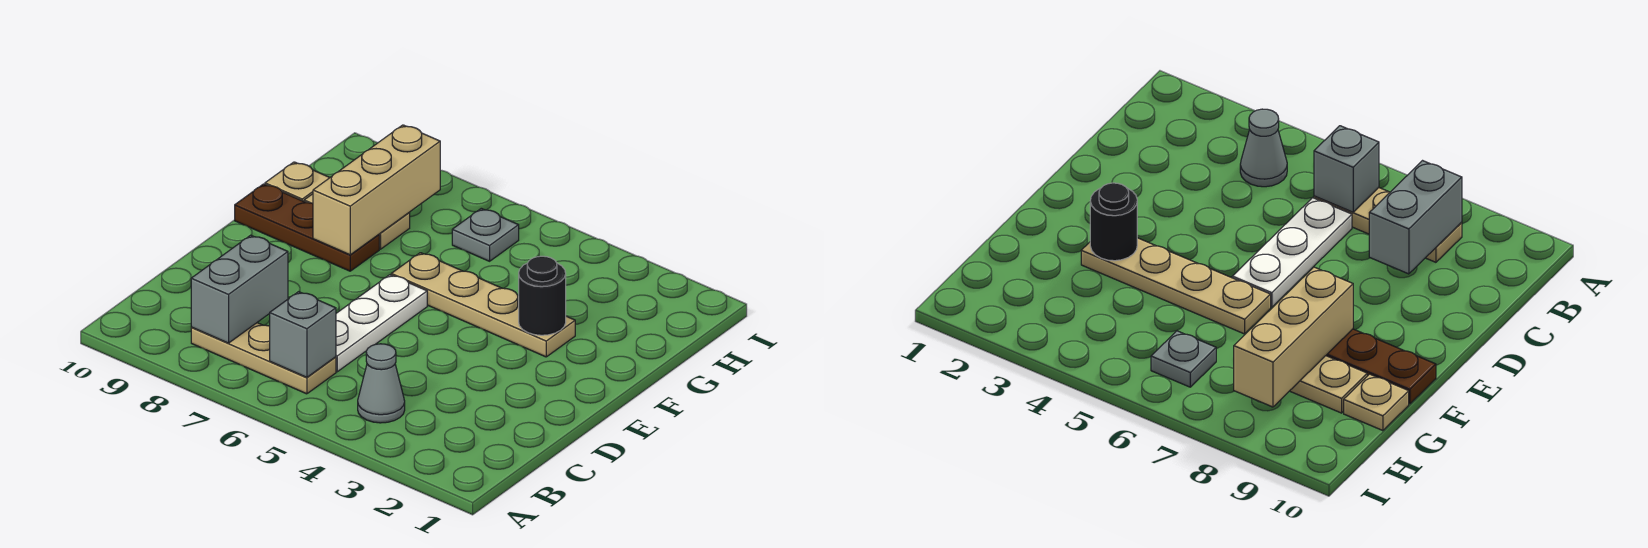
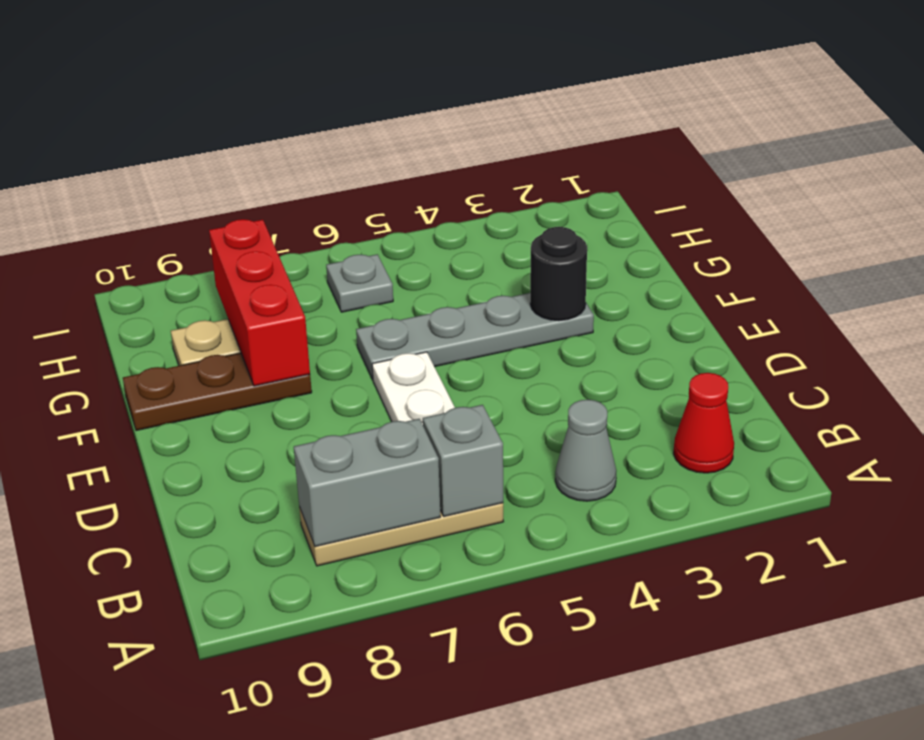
none -> red cone B2 level 1
grey brick B8:C8 level 2 -> grey brick B7:B8 level 2
tan plate F3:F6 level 1 -> grey plate F3:F6 level 1
tan brick F8:H8 level 2 -> red brick F8:H8 level 2
tan plate G10 level 1 -> none

